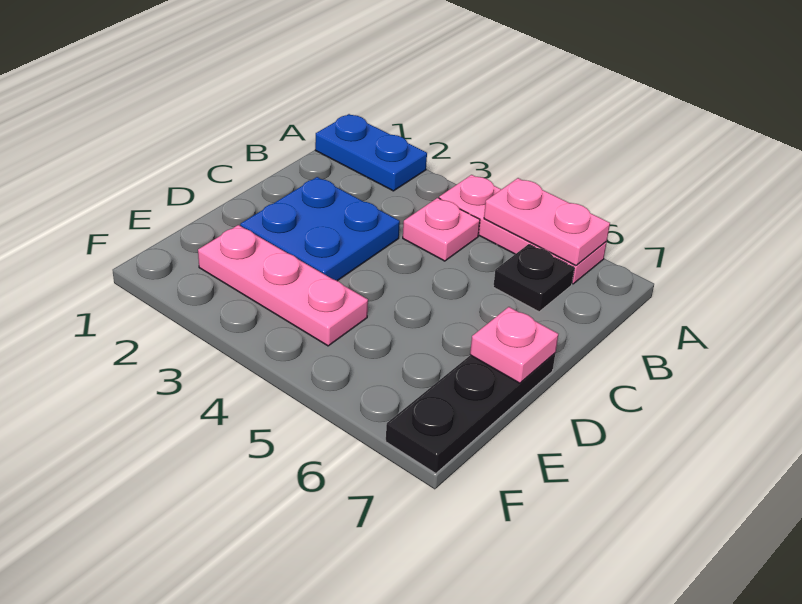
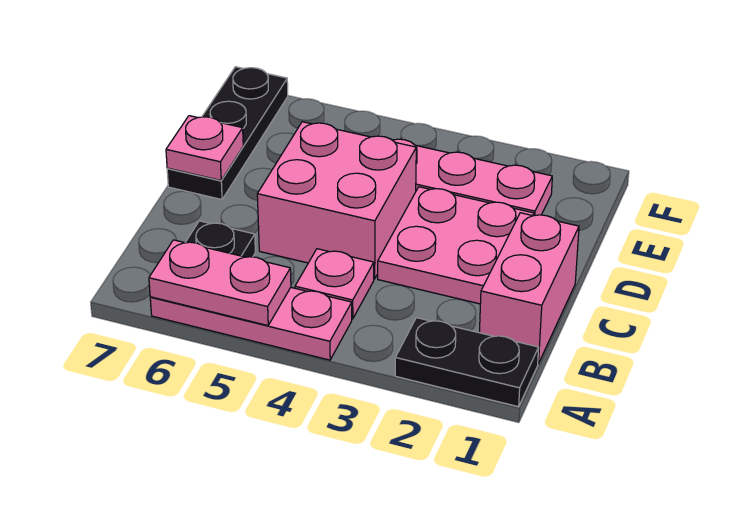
blue plate A1:A2 level 1 -> black plate A1:A2 level 1
none -> pink brick B1:C1 level 1
blue plate C2:D3 level 1 -> pink plate C2:D3 level 1
none -> pink brick C4:D5 level 1

